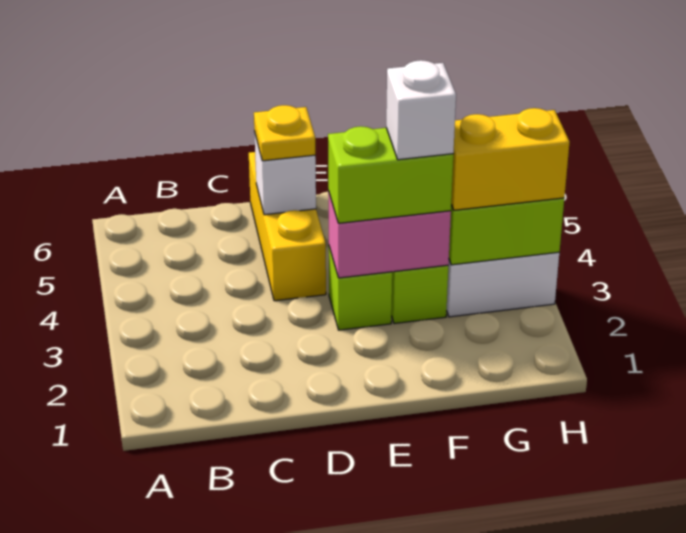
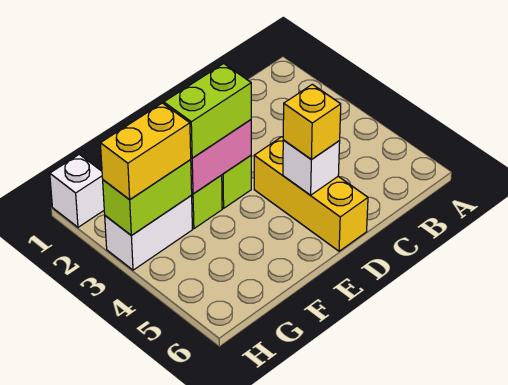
yellow plate D5 level 3 -> yellow brick D5 level 3
white brick F3 level 4 -> white brick H1 level 1

